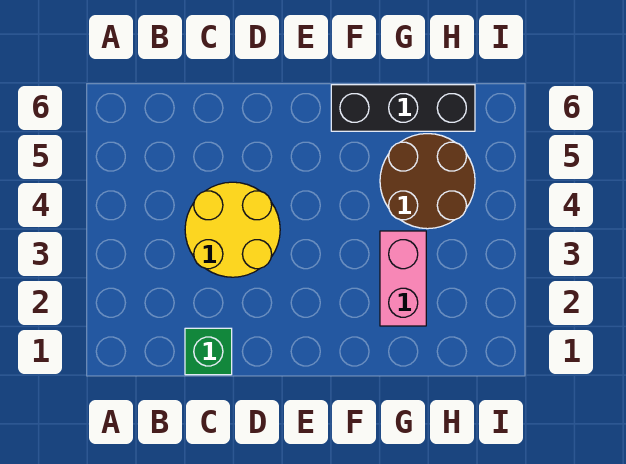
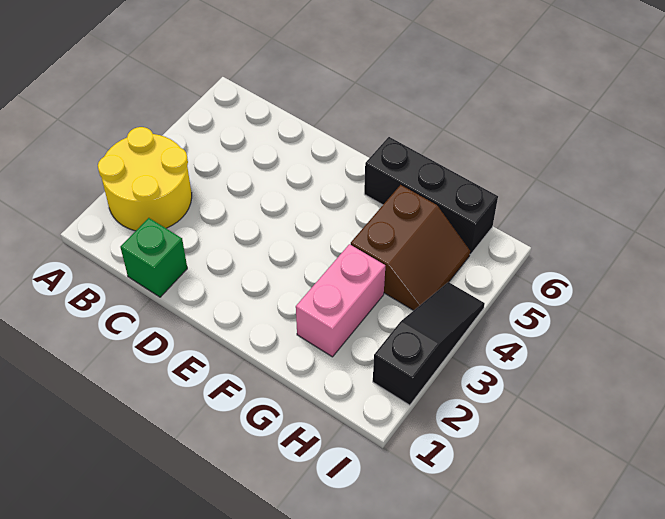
yellow round brick C3:D4 level 1 -> yellow round brick A2:B3 level 1
brown round brick G4:H5 level 1 -> brown slope G4:H5 level 1 top G
none -> black slope I2:I4 level 1 top 2

